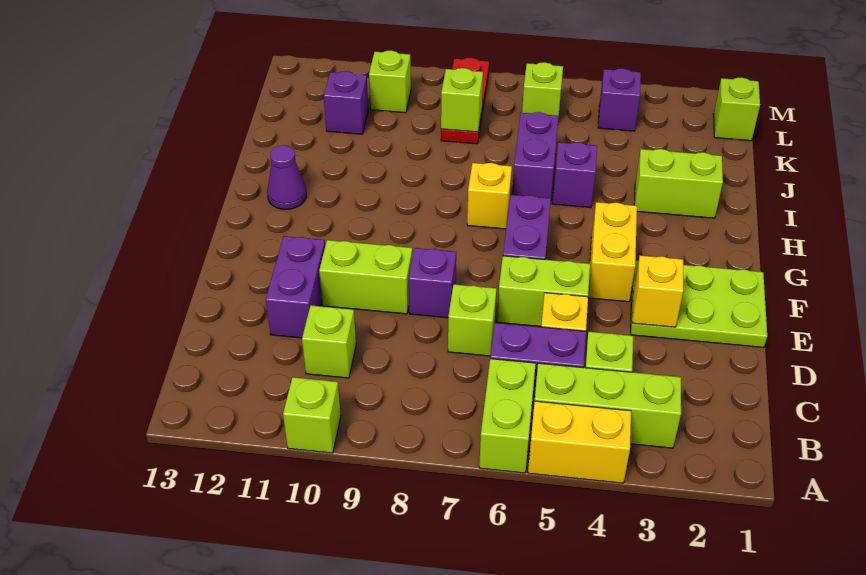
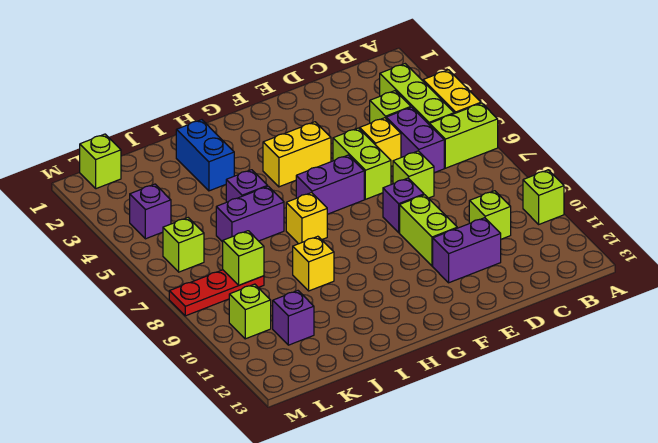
lime plate E1:F3 level 1 -> none
yellow brick E3 level 2 -> yellow brick I9 level 1
purple cone H12 level 1 -> none
lime brick I2:I3 level 1 -> blue brick I2:I3 level 1

